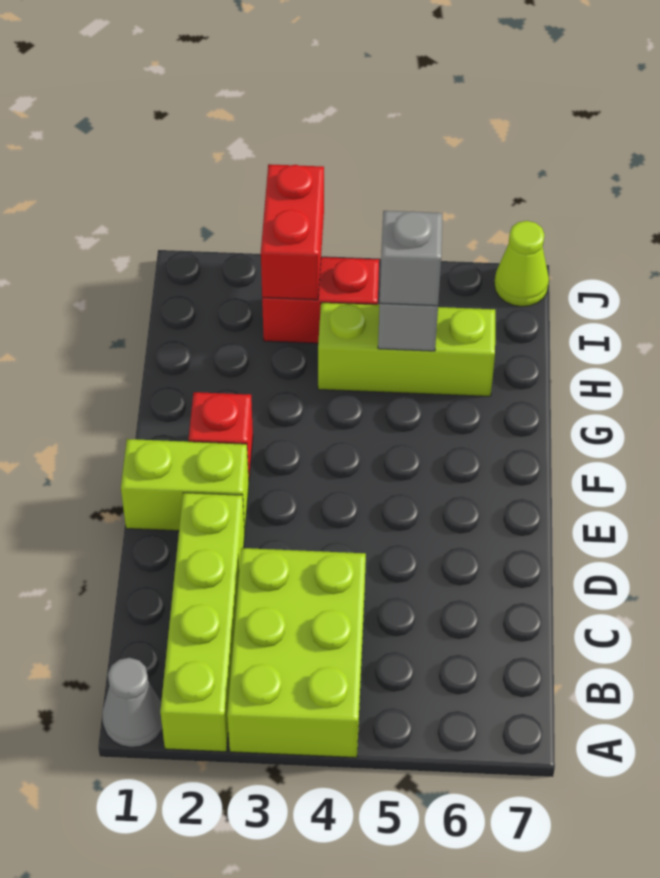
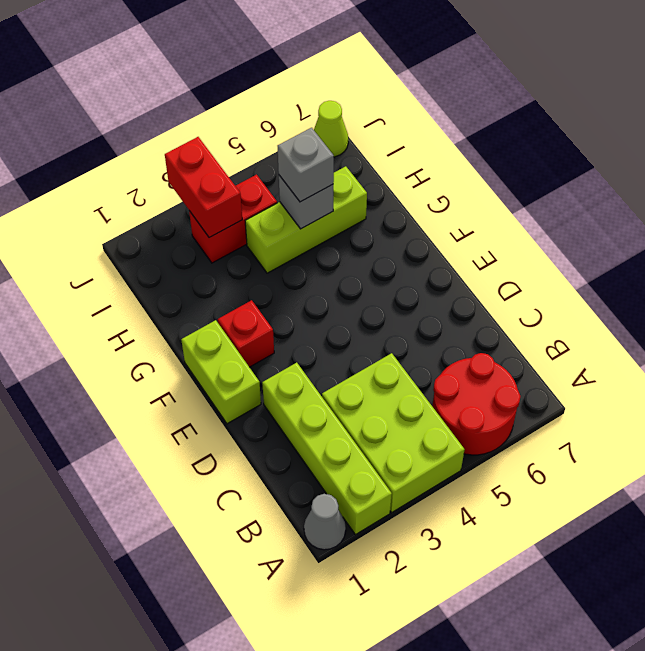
none -> red round brick A5:B6 level 1
lime brick E1:E2 level 1 -> lime brick E1:F1 level 1

